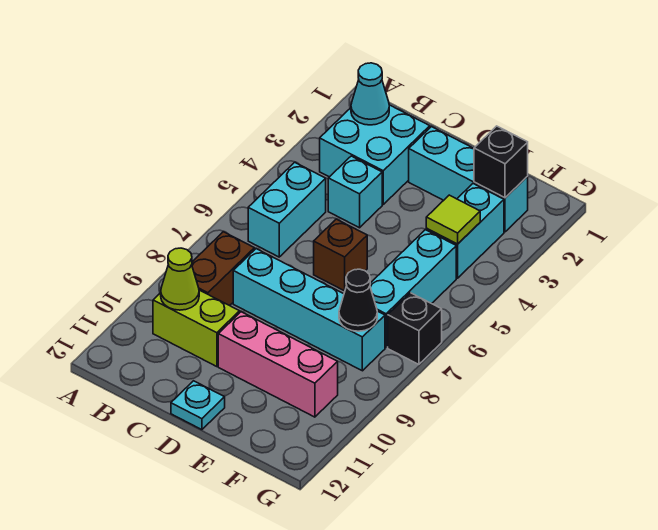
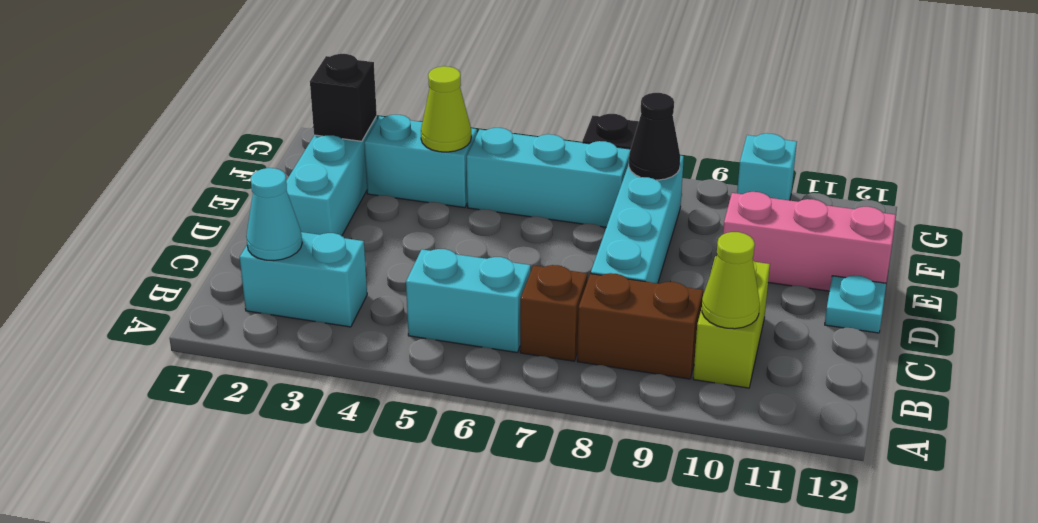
cyan brick B2:C3 level 1 -> cyan brick B2:B3 level 1
cyan brick C4 level 1 -> cyan brick G10 level 1
brown brick D6 level 1 -> brown brick B7 level 1
pink brick D10:F10 level 1 -> pink brick E10:E12 level 1
lime tile F4 level 2 -> lime cone F4 level 2

